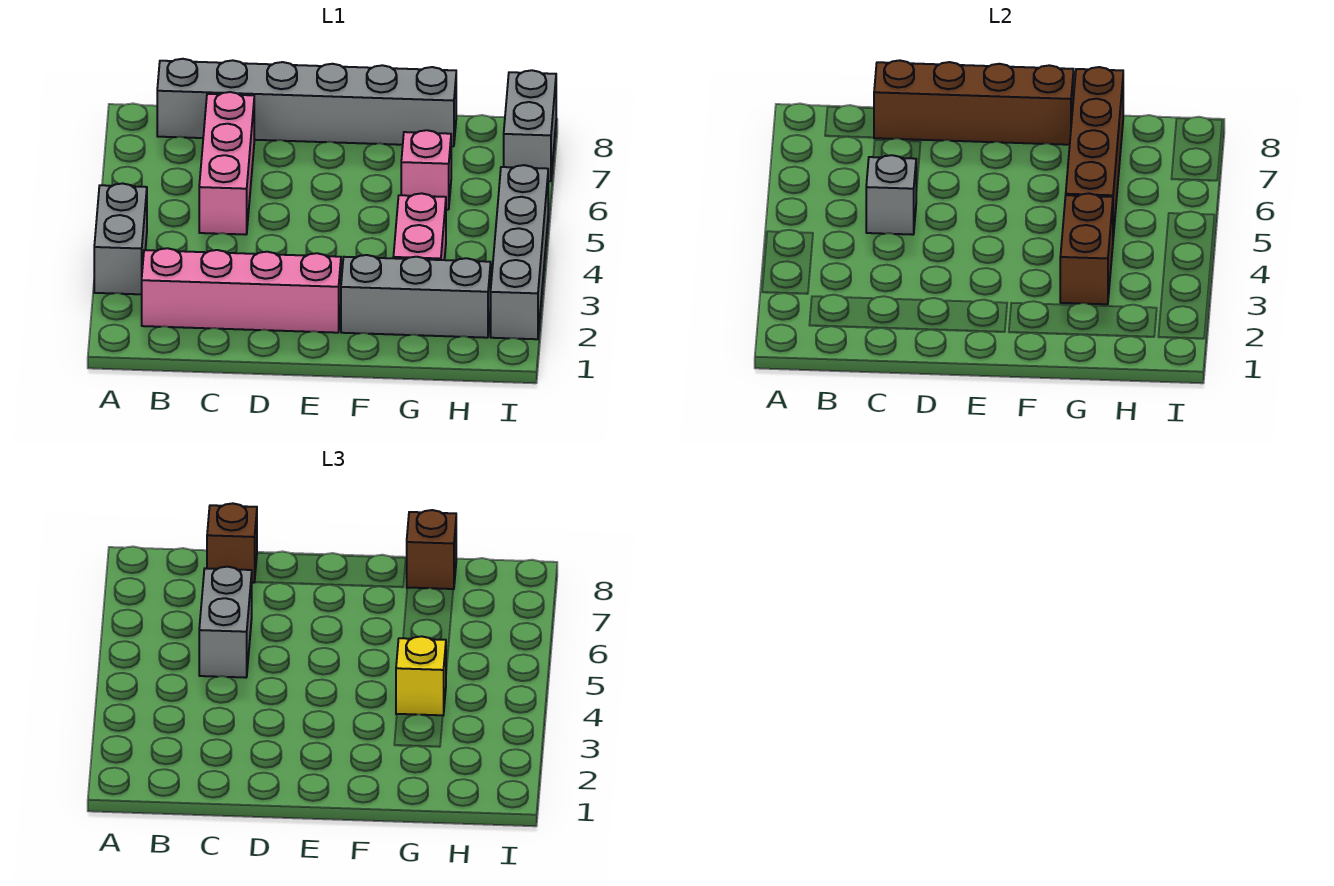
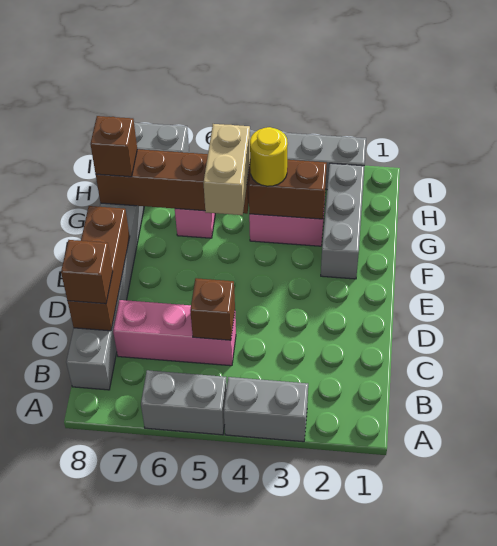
pink brick B2:E2 level 1 -> none
grey brick C5 level 2 -> brown brick C5 level 2
grey brick C5:C6 level 3 -> grey brick A5:A6 level 1
brown brick C8:F8 level 2 -> brown brick C8:E8 level 2
none -> tan brick F5:G5 level 3
yellow brick G4 level 3 -> yellow round brick G4 level 3

